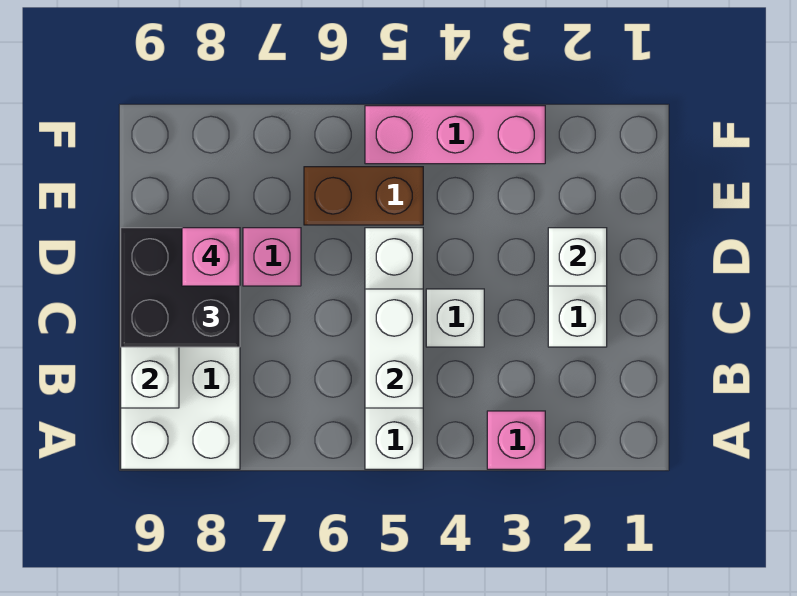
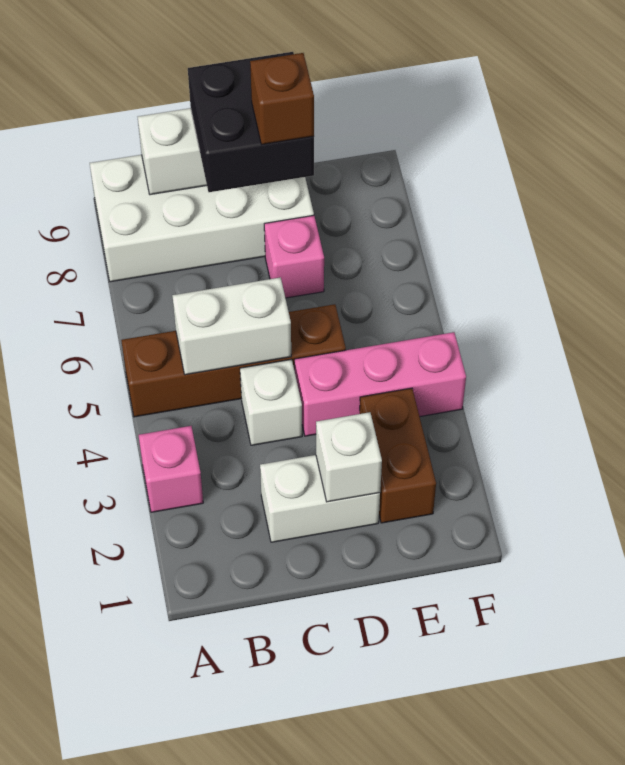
white brick A5:D5 level 1 -> brown brick A5:D5 level 1
pink brick D8 level 4 -> brown brick D8 level 4
brown brick E5:E6 level 1 -> brown brick E2:E3 level 1
pink brick F3:F5 level 1 -> pink brick D4:F4 level 1

